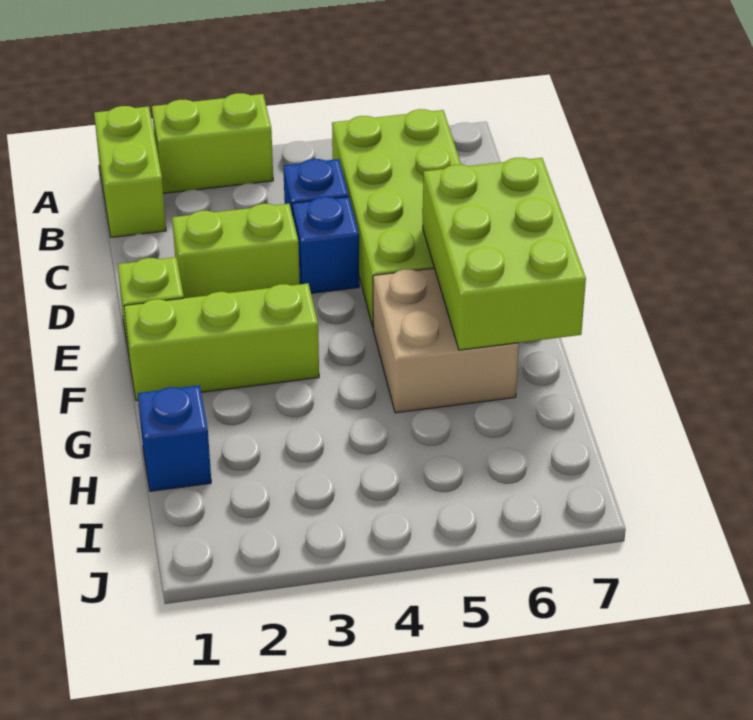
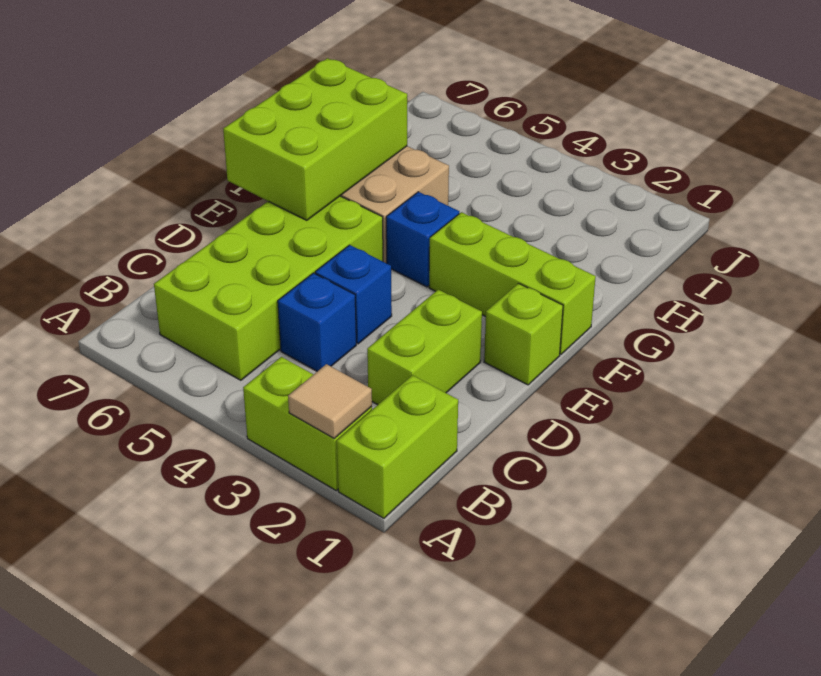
none -> tan tile A2 level 2
lime brick D2:D3 level 1 -> lime brick C2:D2 level 1
blue brick H1 level 1 -> blue brick F4 level 1

